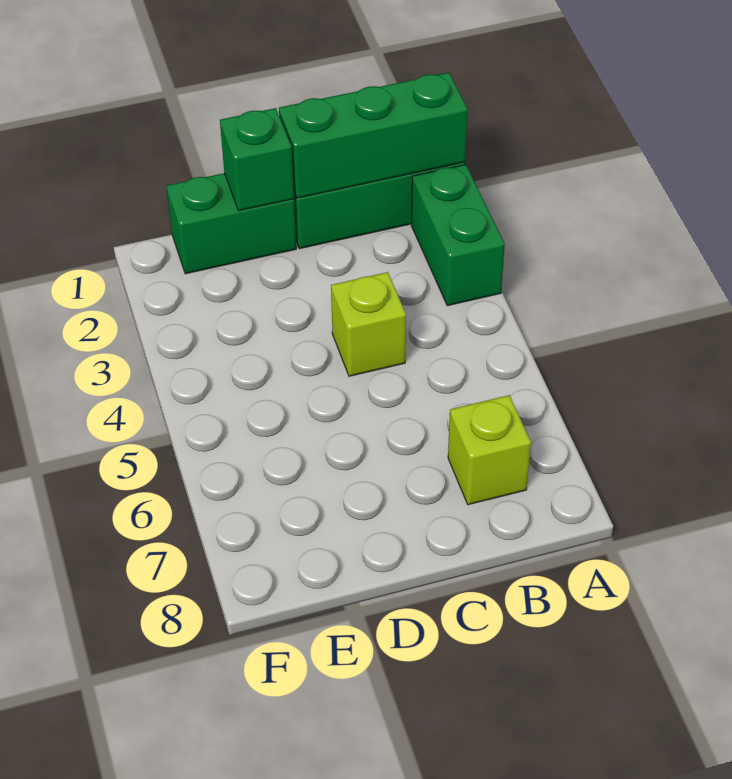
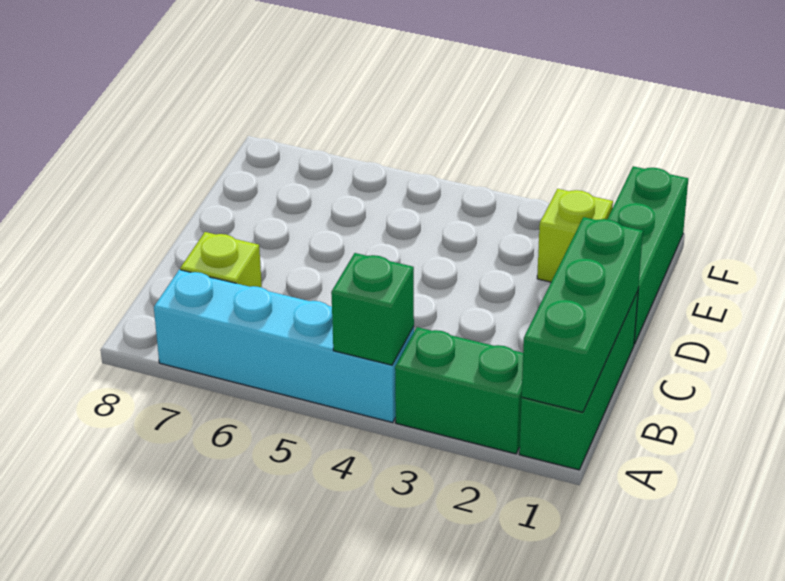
none -> cyan brick A4:A7 level 1
lime brick C4 level 1 -> lime brick E2 level 1
green brick D1:E1 level 1 -> green brick D1:F1 level 1
green brick D1 level 2 -> green brick A4 level 2

